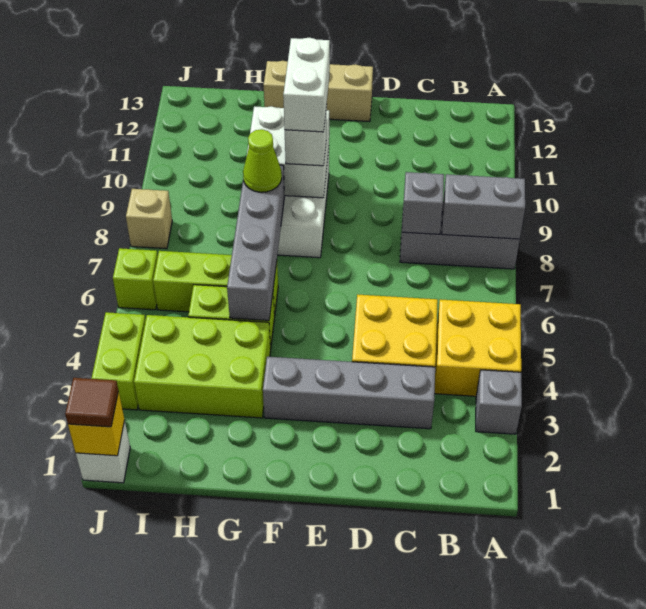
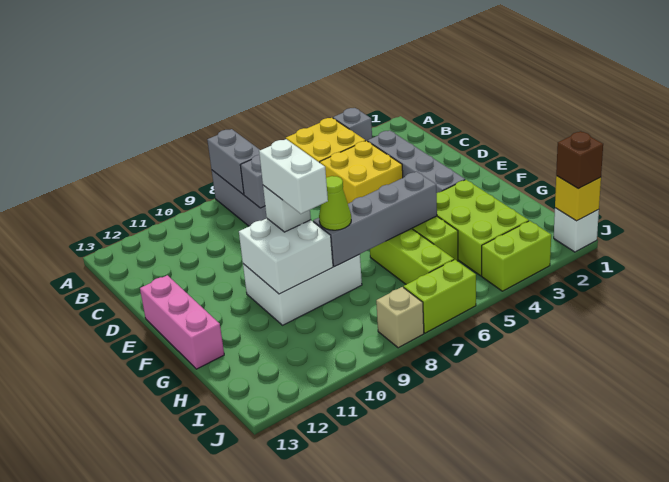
tan brick E13:G13 level 1 -> pink brick E13:G13 level 1
white brick F9:F10 level 4 -> white brick F9:G9 level 4
brown tile J1 level 3 -> brown brick J1 level 3
lime brick J6 level 1 -> lime brick J6:J7 level 1

